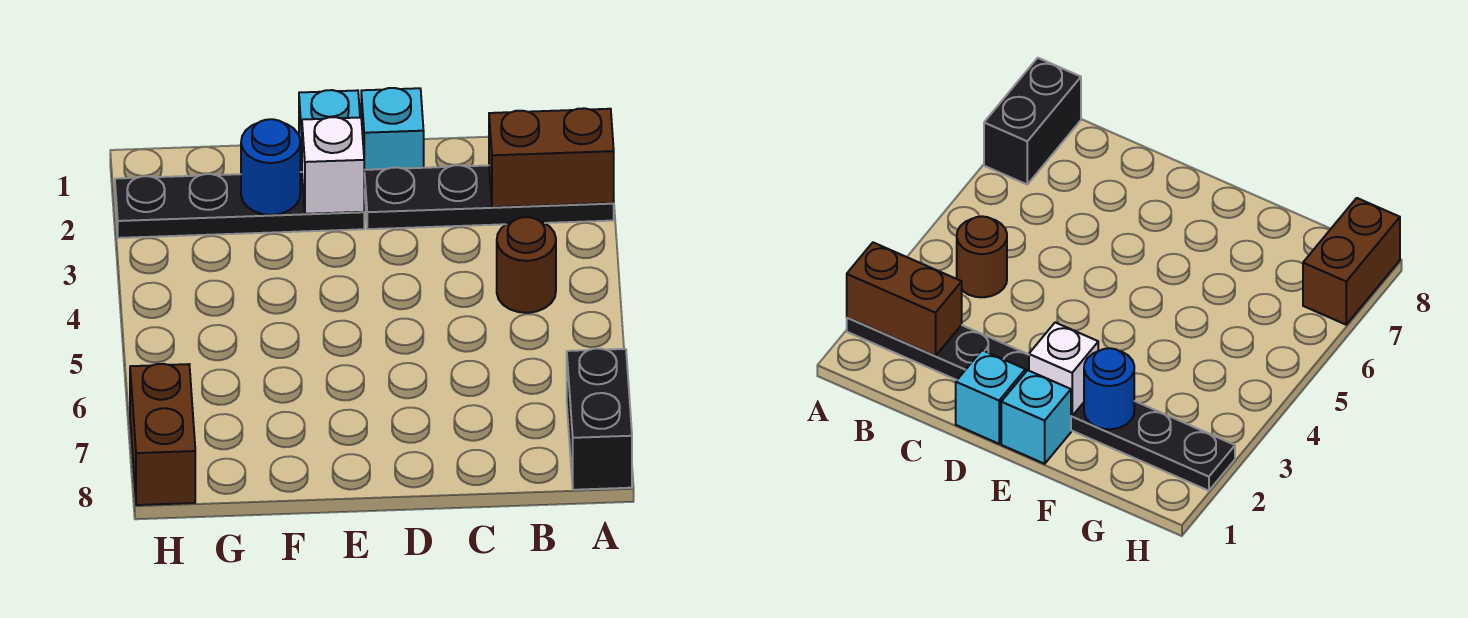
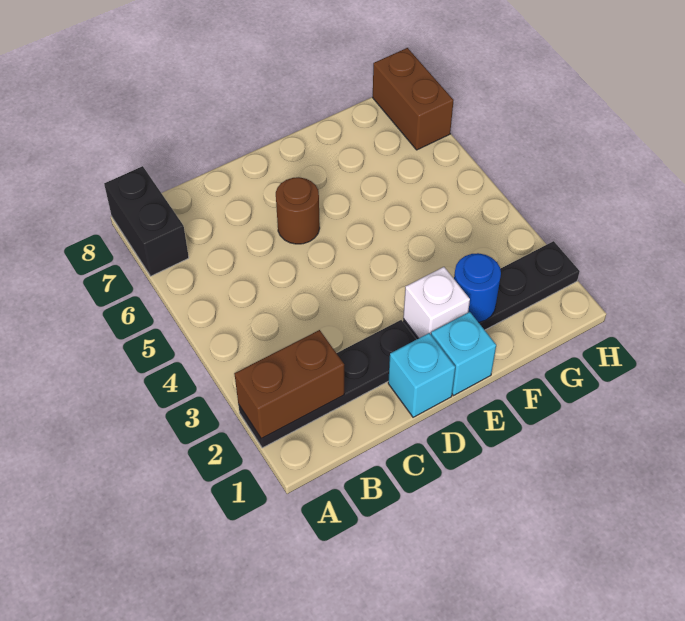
brown round brick B4 level 1 -> brown round brick D6 level 1

